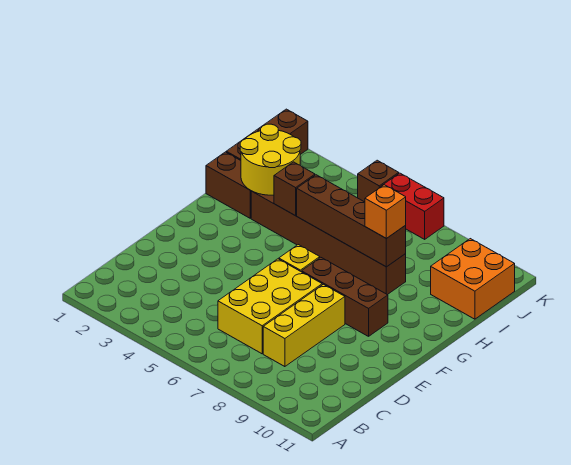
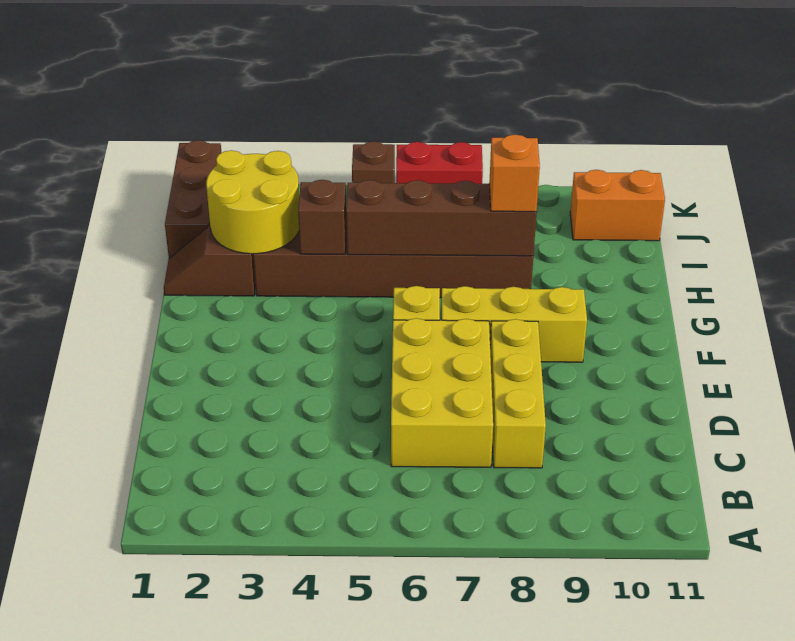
brown brick F7:F9 level 1 -> yellow brick F7:F9 level 1
brown brick H1:H2 level 1 -> brown slope H1:H2 level 1 top 2
orange brick I10:J11 level 1 -> orange brick J10:J11 level 1

